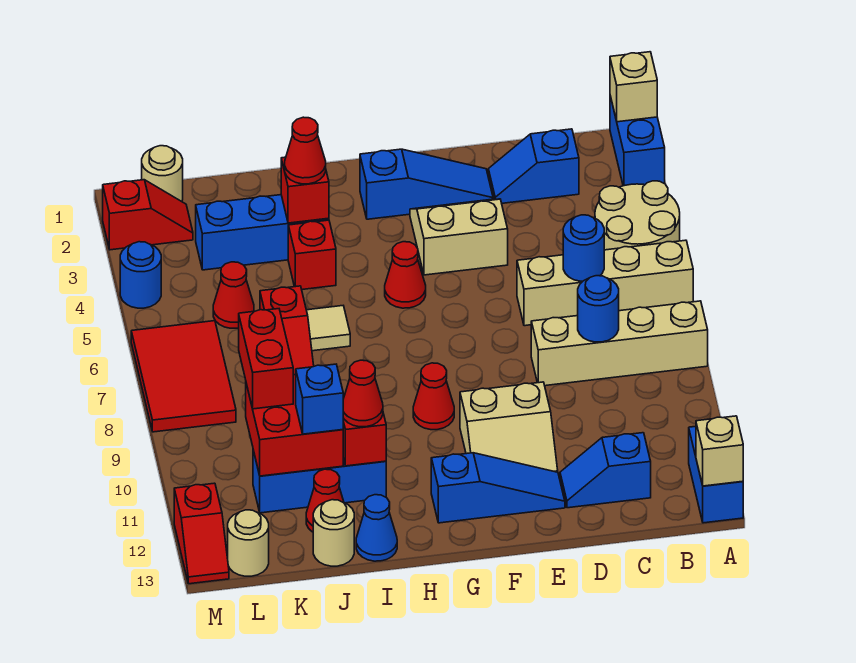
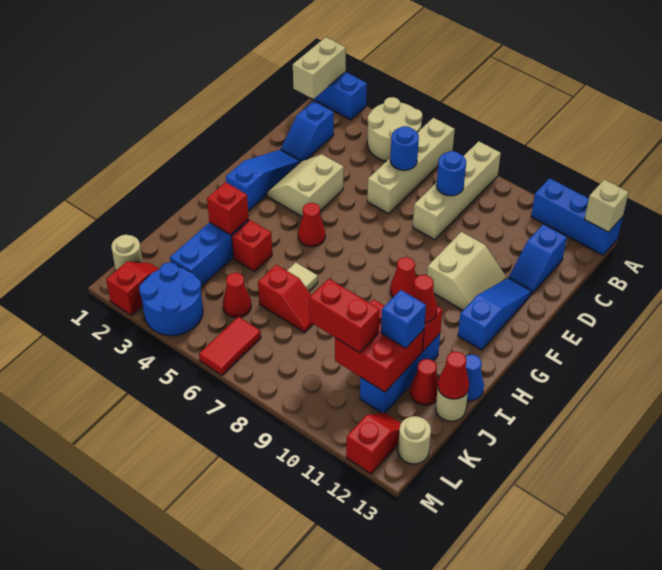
tan brick A1 level 2 -> tan brick A1:B1 level 2
blue brick A12:A13 level 1 -> blue brick A11:A13 level 1
red cone I3 level 3 -> red cone J13 level 2
red tile L6:M8 level 1 -> red tile L6:M6 level 1
blue round brick M4 level 1 -> blue round brick L3:M4 level 1
red slope M12:M13 level 1 top 12 -> red slope L12:M12 level 1 top M

